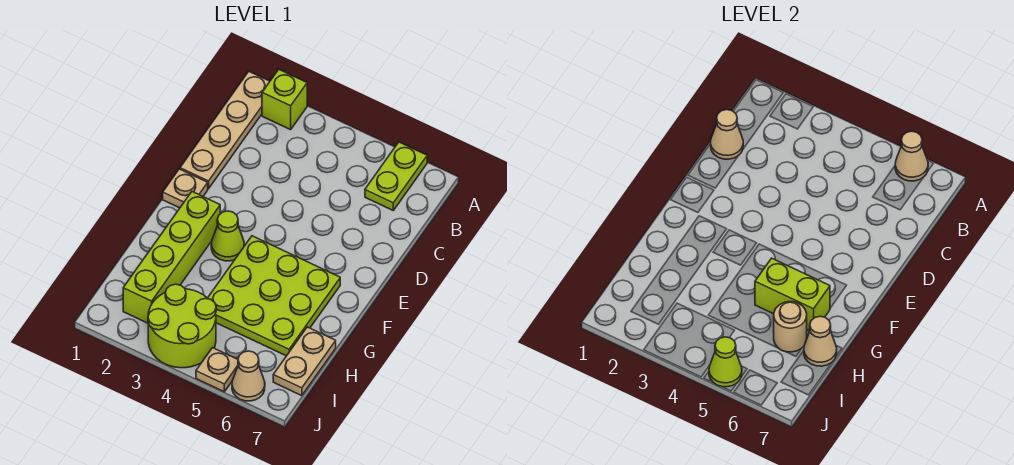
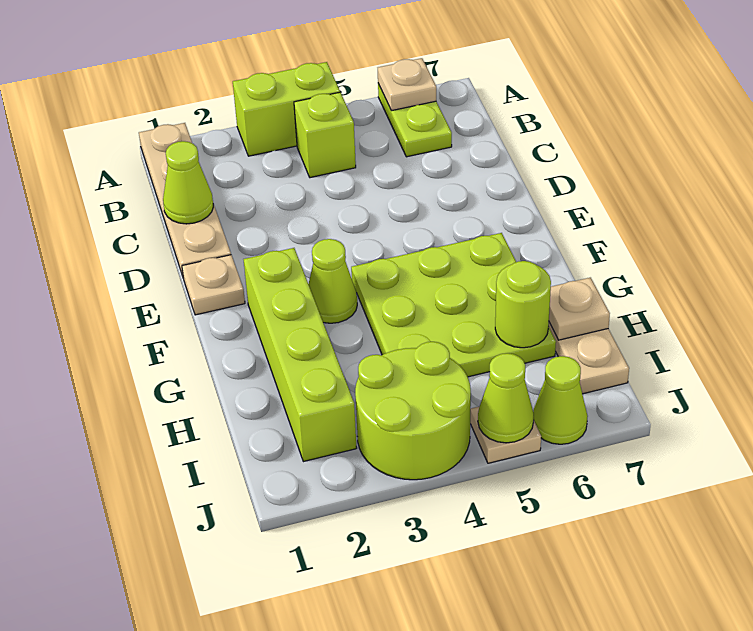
lime brick A2 level 1 -> lime brick B4 level 1
tan cone A6 level 2 -> tan plate A6 level 2
tan cone C1 level 2 -> lime cone C1 level 2
lime brick G5:G6 level 2 -> lime brick A3:A4 level 1
tan round brick H6 level 2 -> lime round brick H6 level 2
tan cone H7 level 2 -> tan plate H7 level 2
tan cone J6 level 1 -> lime cone J6 level 1

